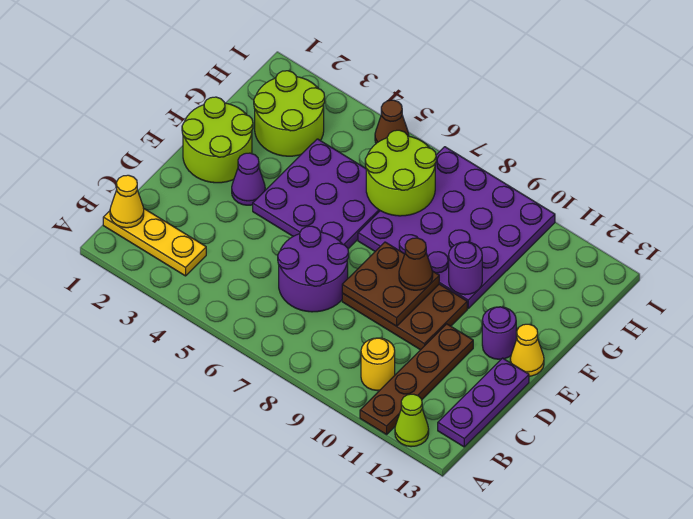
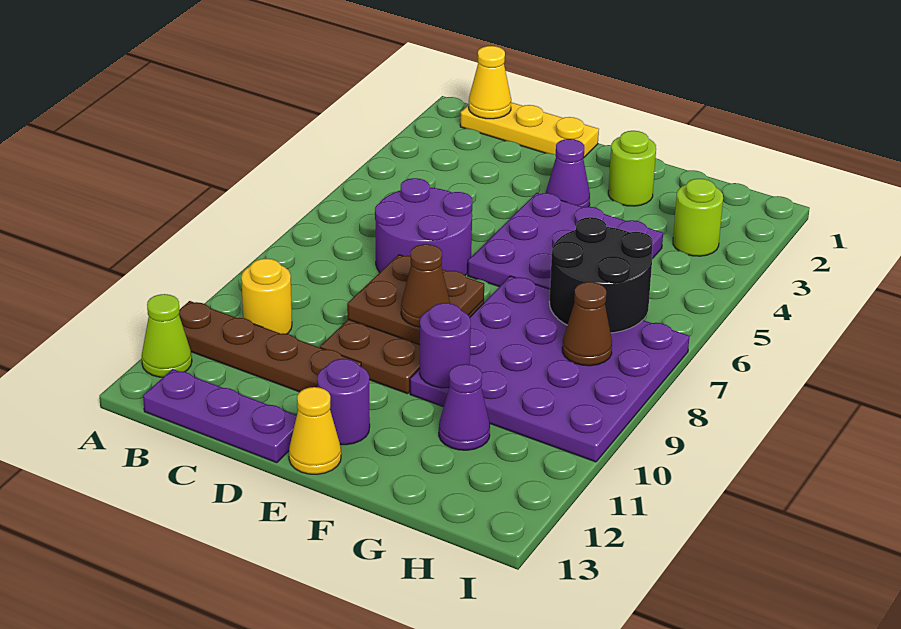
yellow plate B1:B3 level 1 -> yellow plate B1:D1 level 1
lime round brick E1:F2 level 1 -> lime round brick F2 level 1
lime round brick G2:H3 level 1 -> lime round brick H3 level 1
lime round brick G6:H7 level 2 -> black round brick G6:H7 level 2
none -> purple cone G11 level 1
brown cone I5 level 1 -> brown cone H8 level 2

